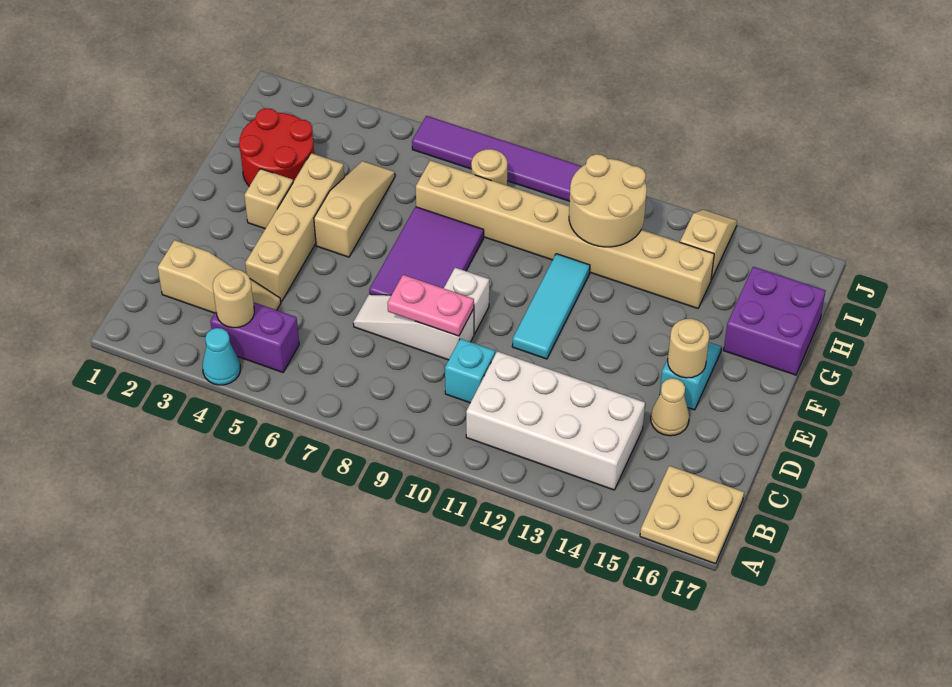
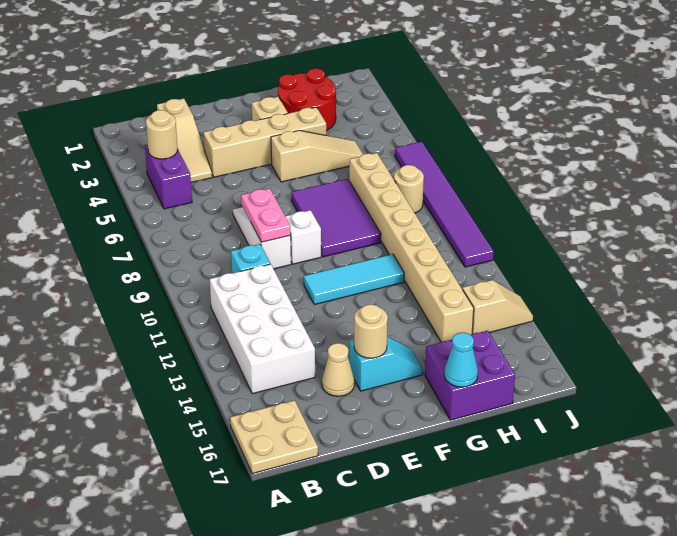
cyan cone A4 level 1 -> cyan cone G17 level 2
purple tile E7:G8 level 1 -> purple tile F7:G9 level 1
tan round brick H11:I12 level 2 -> none

